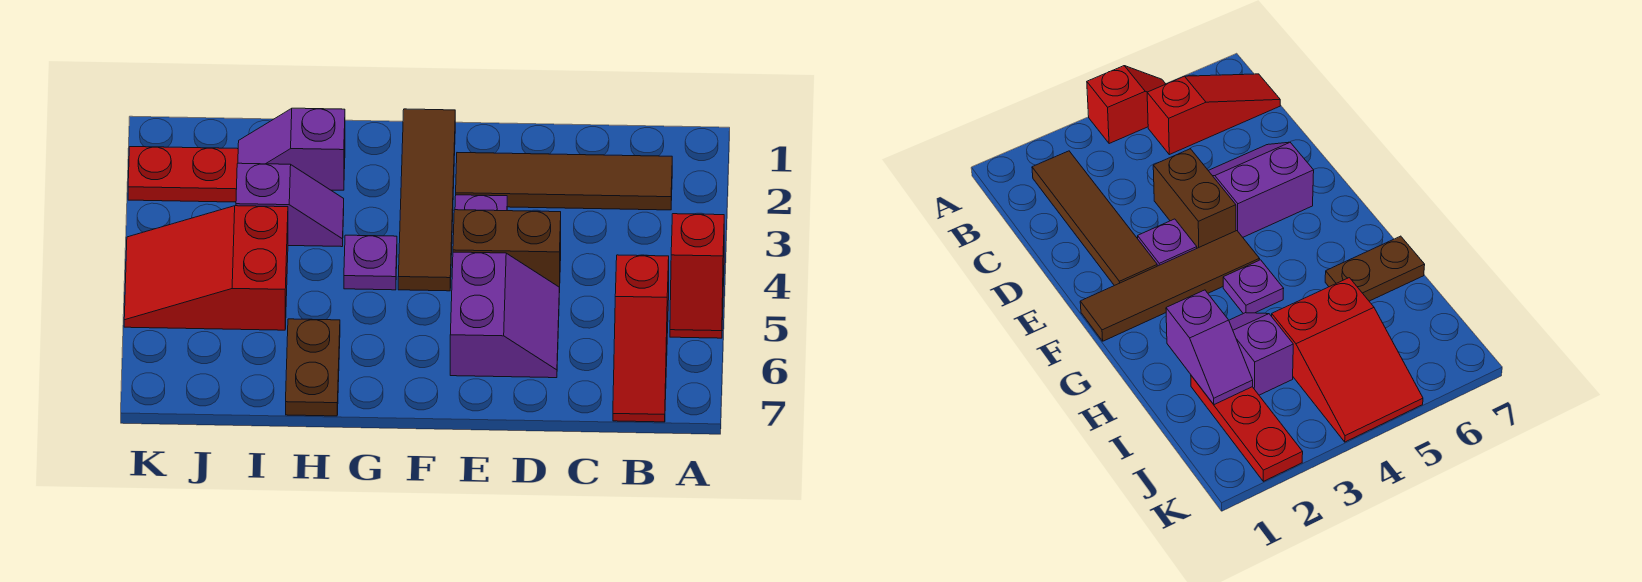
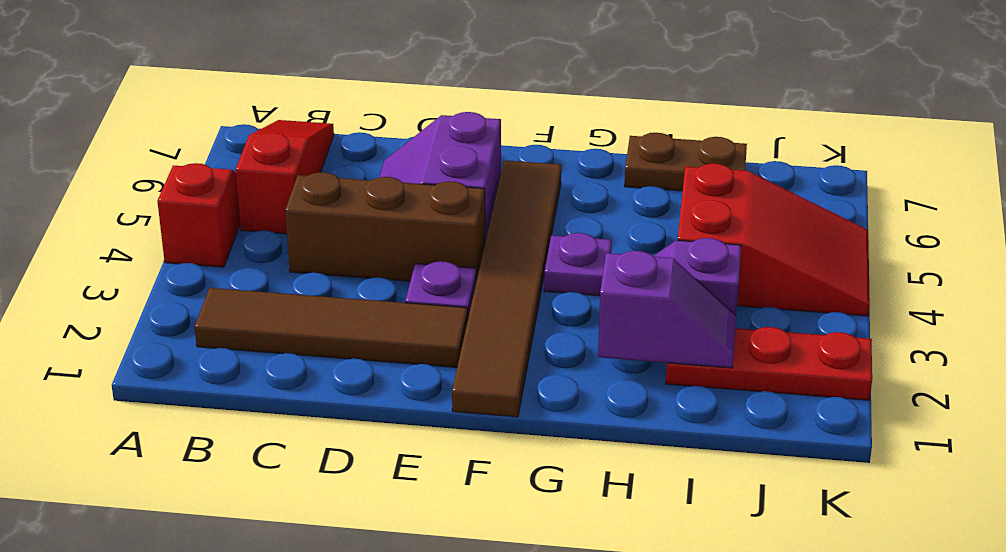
brown brick D4:E4 level 1 -> brown brick C4:E4 level 1
brown tile F1:F4 level 1 -> brown tile F1:F6 level 1
brown plate H6:H7 level 1 -> brown plate H7:I7 level 1

